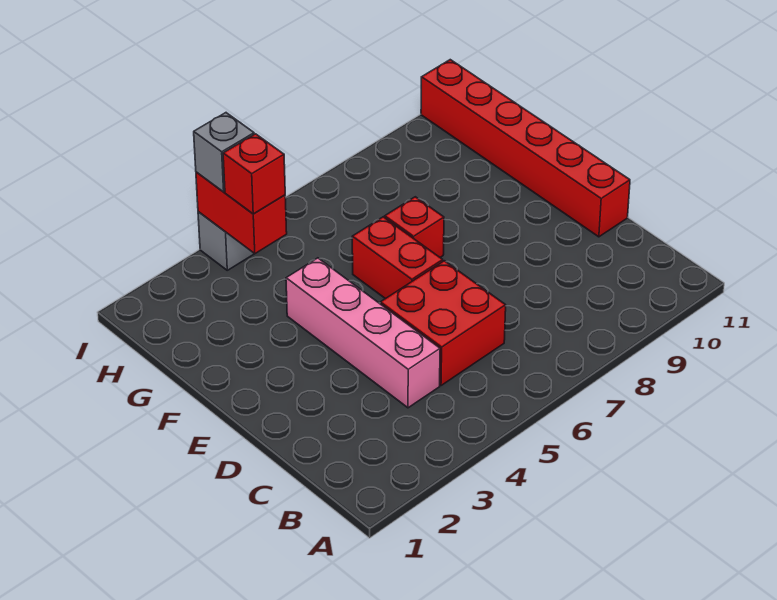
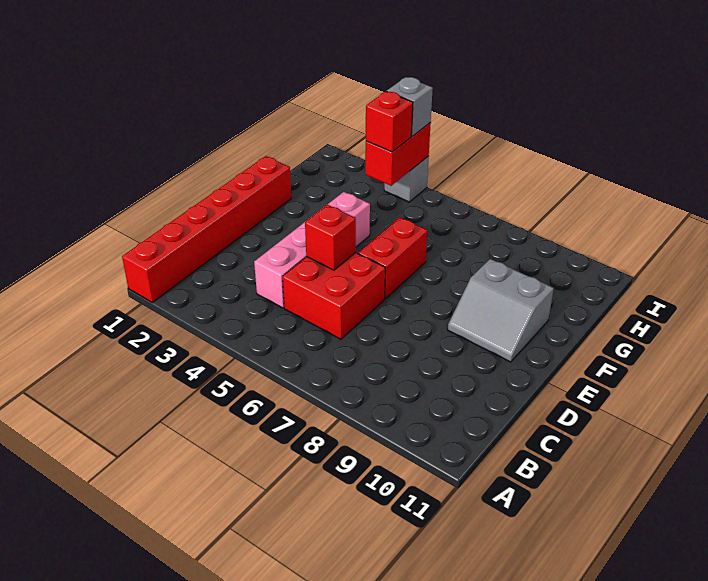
red brick D11:I11 level 1 -> red brick A1:F1 level 1
none -> grey slope E9:F10 level 1 top F
red brick F7 level 1 -> red brick D5 level 2

